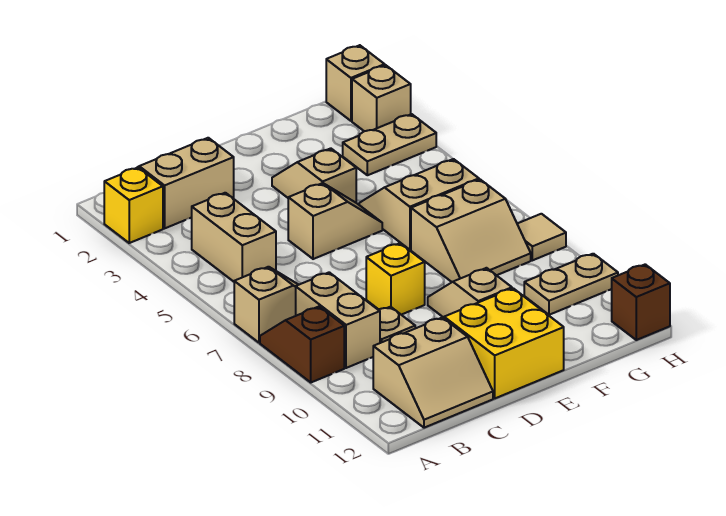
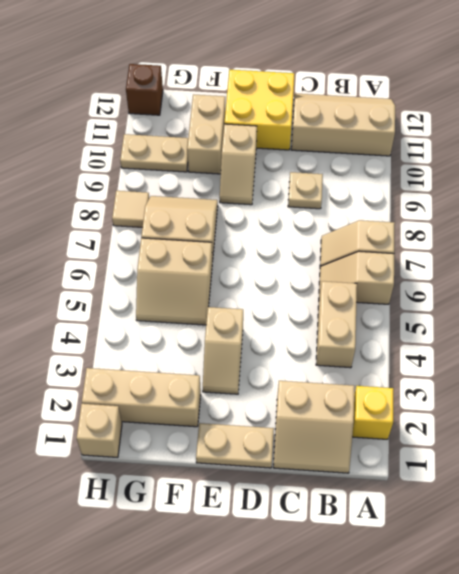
brown slope A8:A9 level 1 top 9 -> none
tan brick B8:B9 level 1 -> tan brick F10:F11 level 1
tan slope B11:C12 level 1 top 11 -> tan slope A11:C12 level 1 top 11
tan slope D5:E5 level 1 top D -> tan slope A6:B6 level 1 top A
yellow brick D8 level 1 -> none
tan plate G3:H3 level 1 -> tan plate D1:E1 level 1
tan brick H2 level 1 -> tan brick F2:H2 level 1

